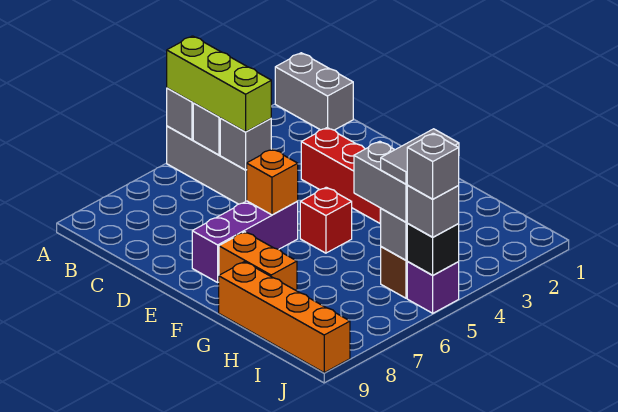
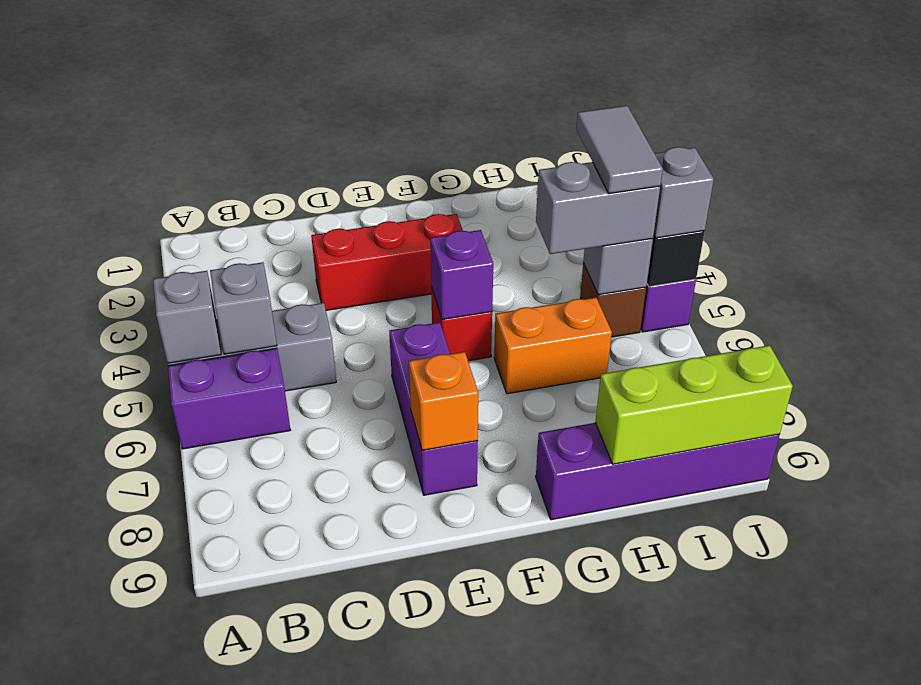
grey brick A1:B1 level 1 -> none
lime brick A5:C5 level 3 -> lime brick H9:J9 level 2
none -> purple brick A6:B6 level 1
grey brick C5 level 2 -> none
orange brick E6 level 2 -> orange brick E8 level 2
none -> purple brick F5 level 2
orange brick F8:G8 level 1 -> orange brick G6:H6 level 1
orange brick G9:J9 level 1 -> purple brick G9:J9 level 1
grey brick J5 level 4 -> none

